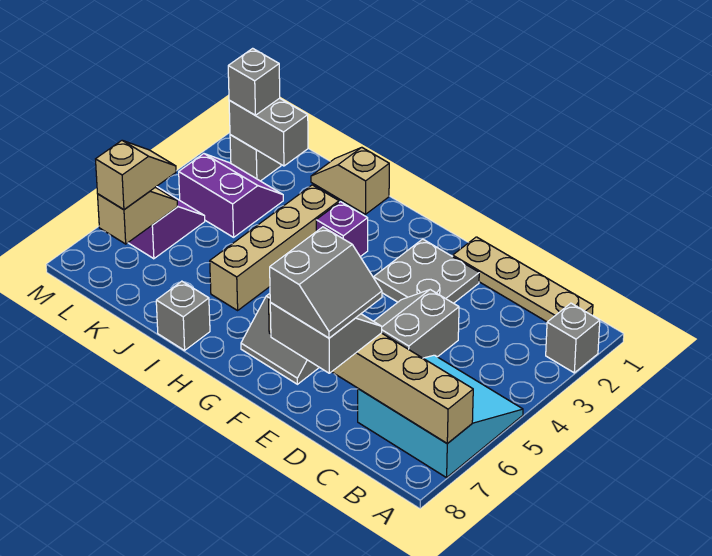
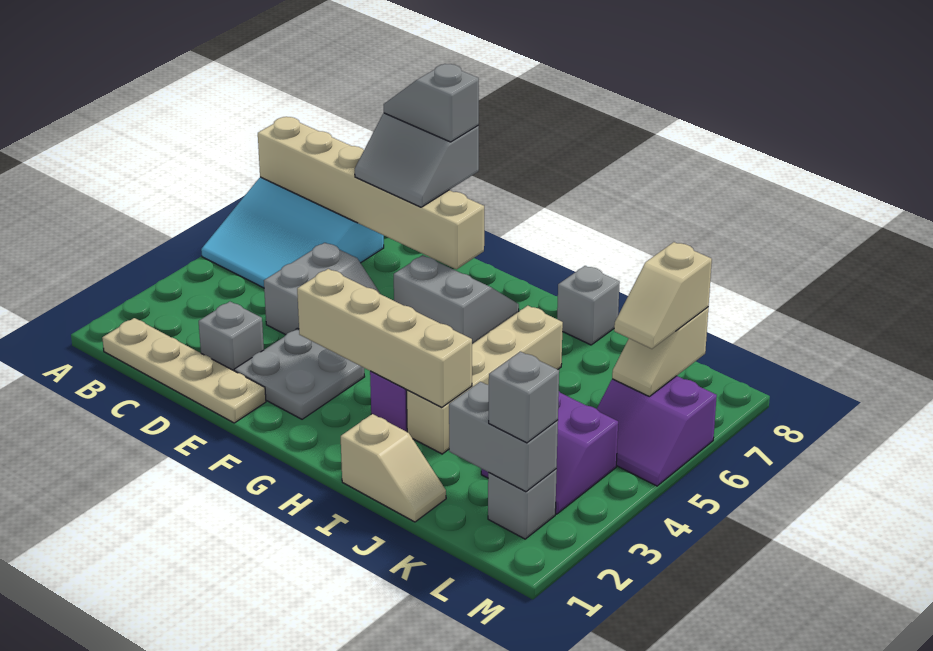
grey brick A2 level 1 -> grey brick D2 level 1
grey slope D7:E8 level 4 top E -> grey slope D8:E8 level 4 top E
none -> tan brick F3:I3 level 2

